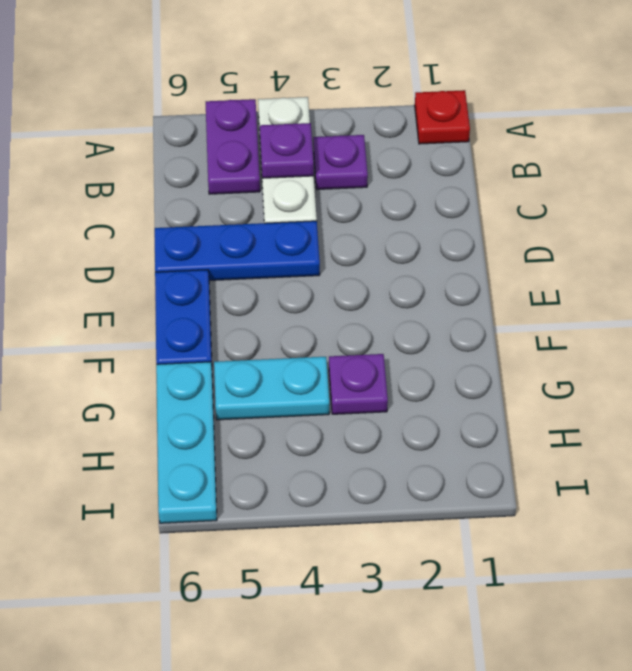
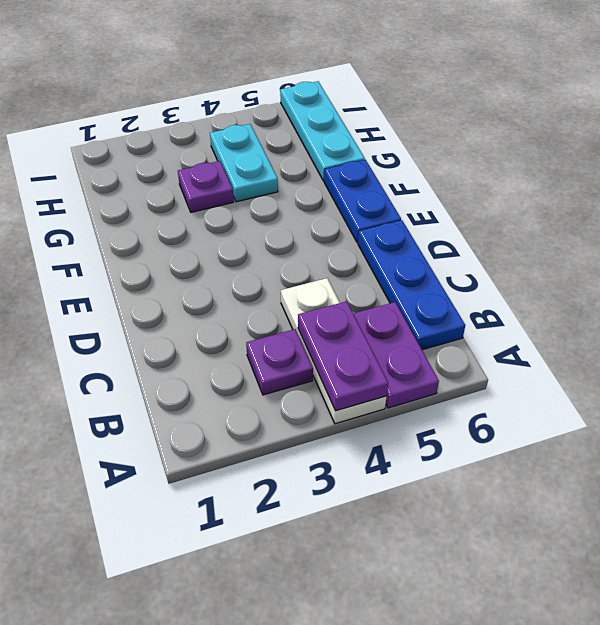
red plate A1 level 1 -> none
purple plate B4 level 2 -> purple plate A4:B4 level 2
blue plate D4:D6 level 1 -> blue plate B6:D6 level 1
cyan plate G4:G5 level 1 -> cyan plate G4:H4 level 1

